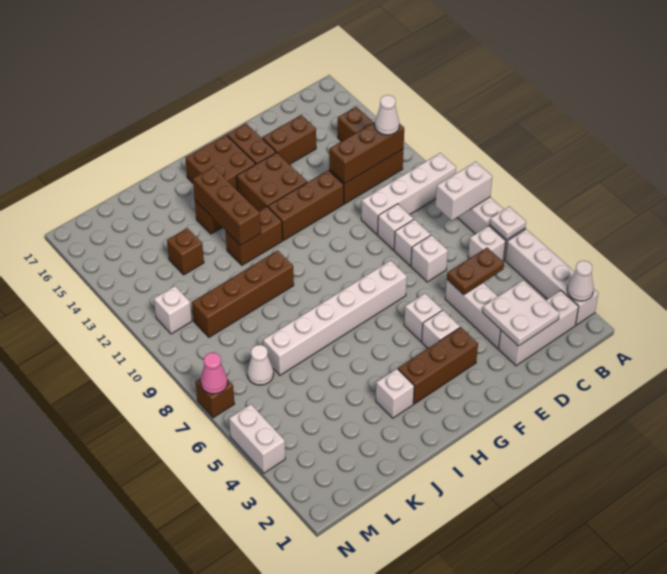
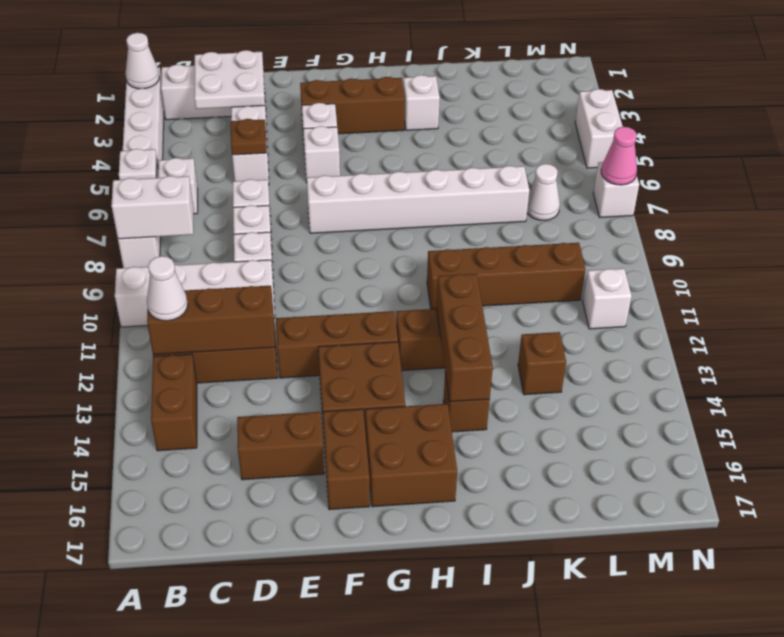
brown plate C5:D5 level 2 -> brown plate D5 level 2
brown brick N7 level 1 -> white brick N7 level 1

